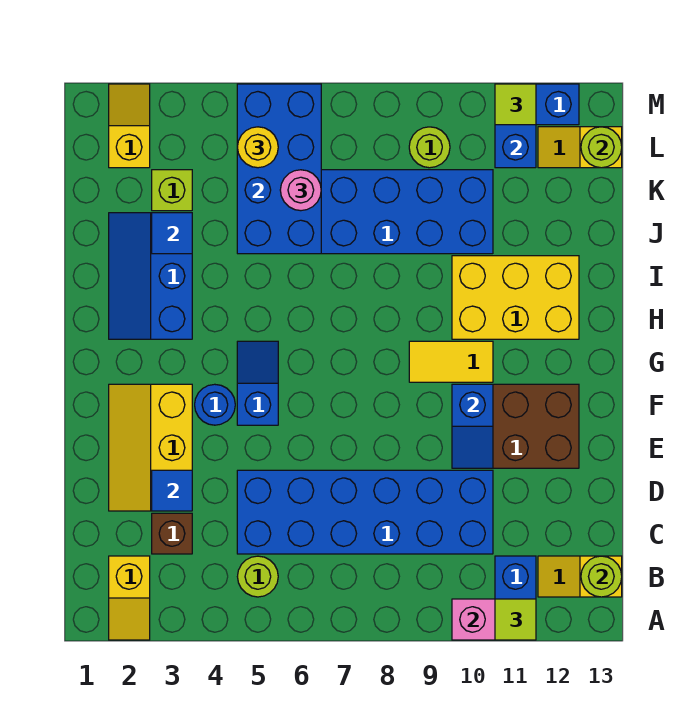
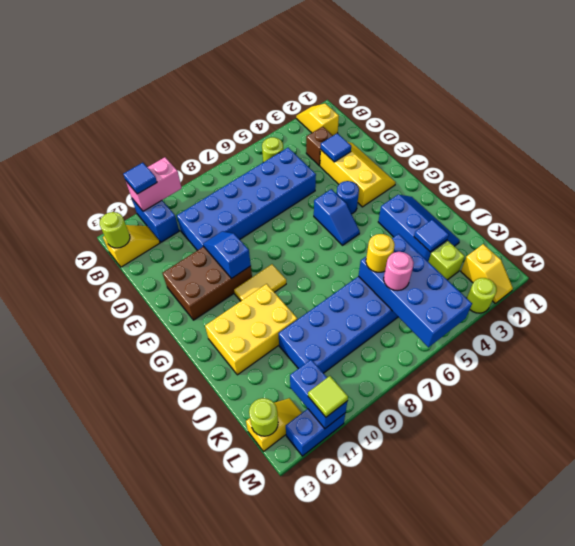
lime tile A11 level 3 -> blue tile A11 level 3
yellow round brick L5 level 3 -> yellow round brick J6 level 3
lime round brick L9 level 1 -> lime round brick M3 level 1

